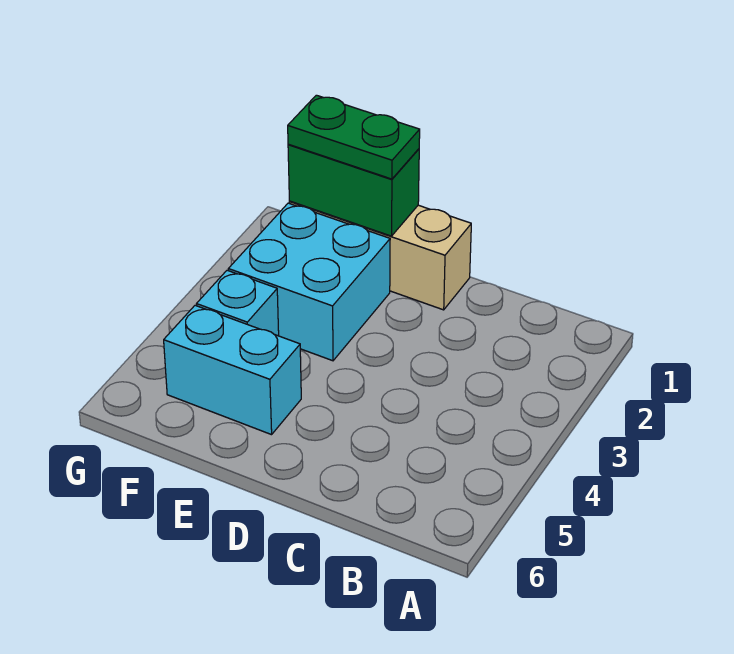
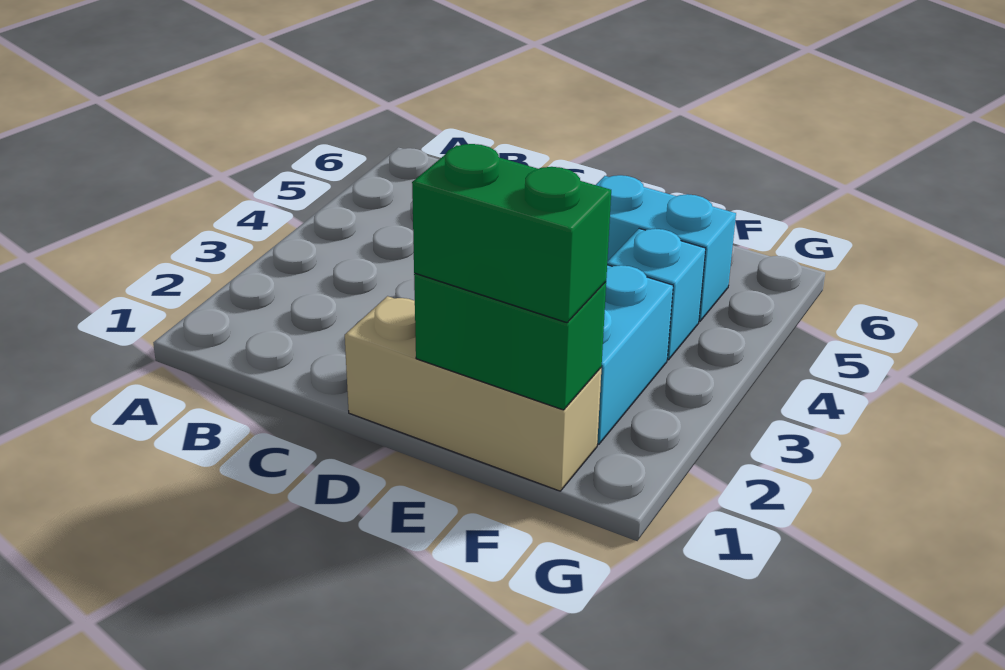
green plate E1:F1 level 3 -> green brick E1:F1 level 3

